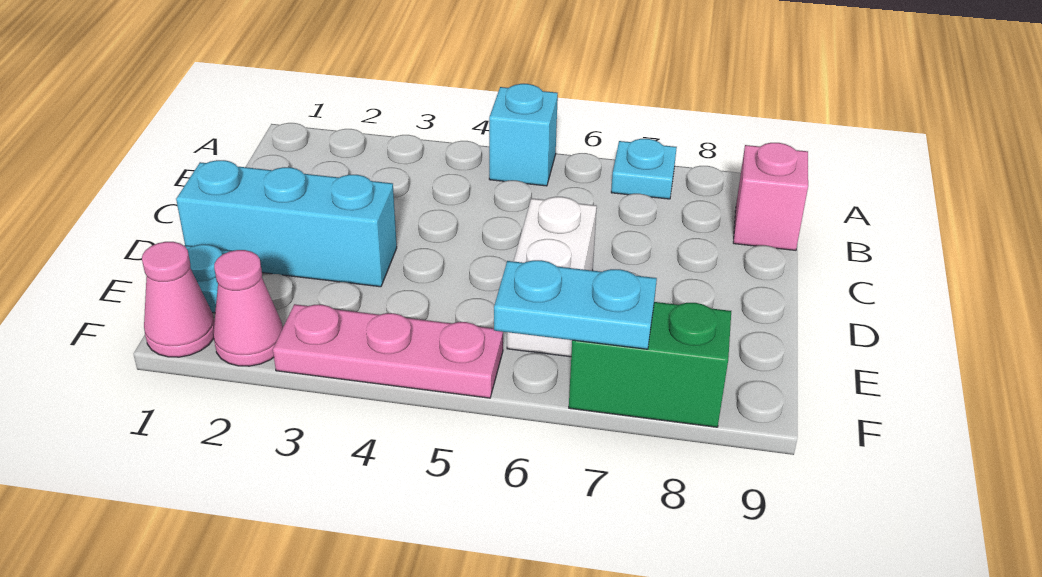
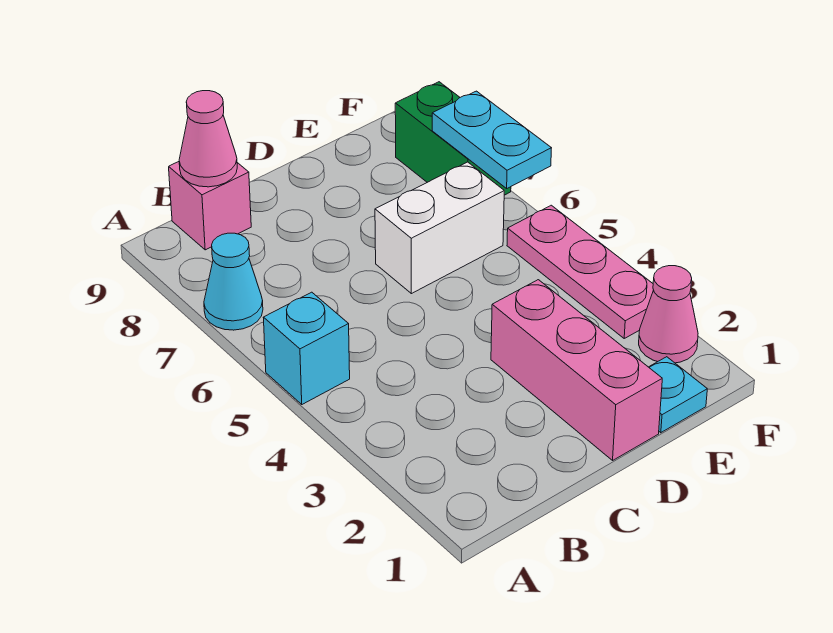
cyan plate A7 level 1 -> cyan cone A7 level 1
cyan brick D1:D3 level 1 -> pink brick D1:D3 level 1
pink cone F1 level 1 -> pink cone B9 level 2

